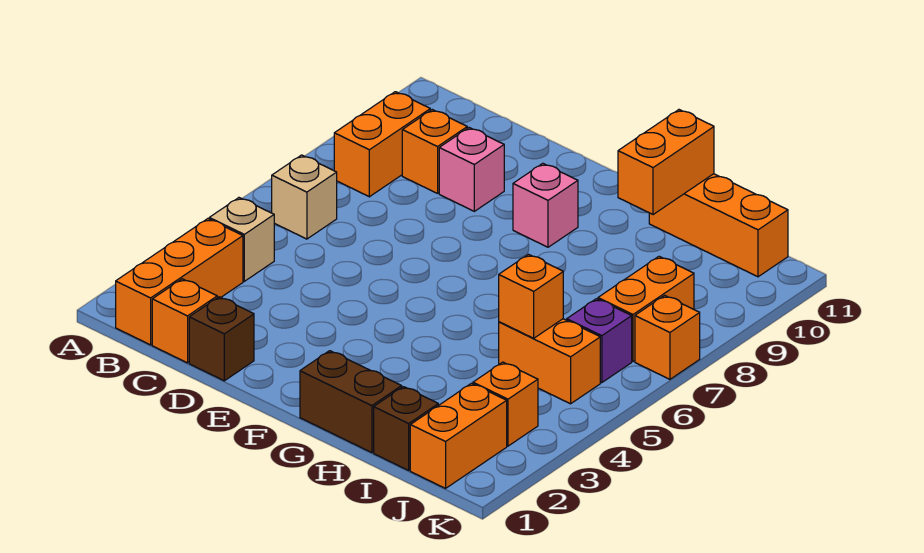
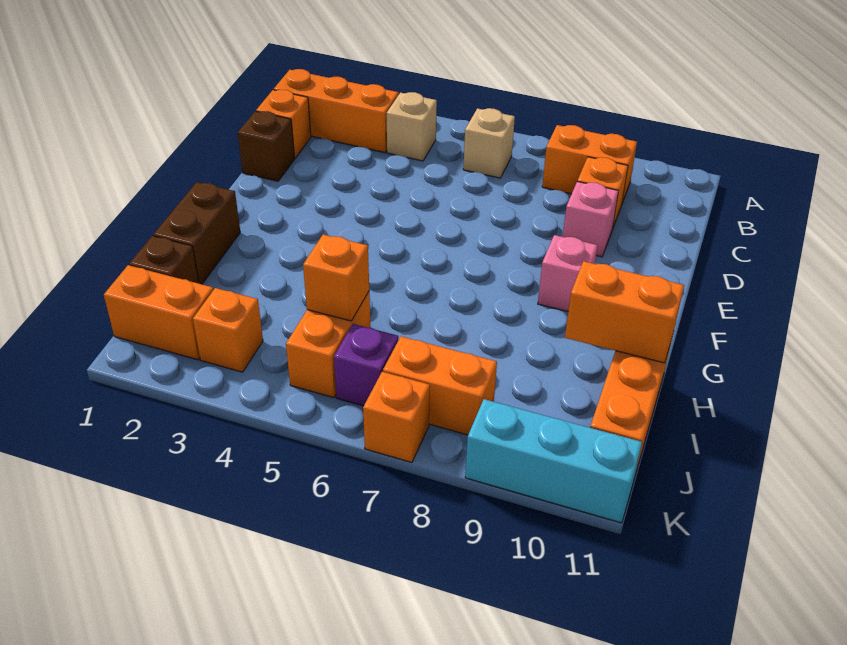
none -> cyan brick K9:K11 level 1

